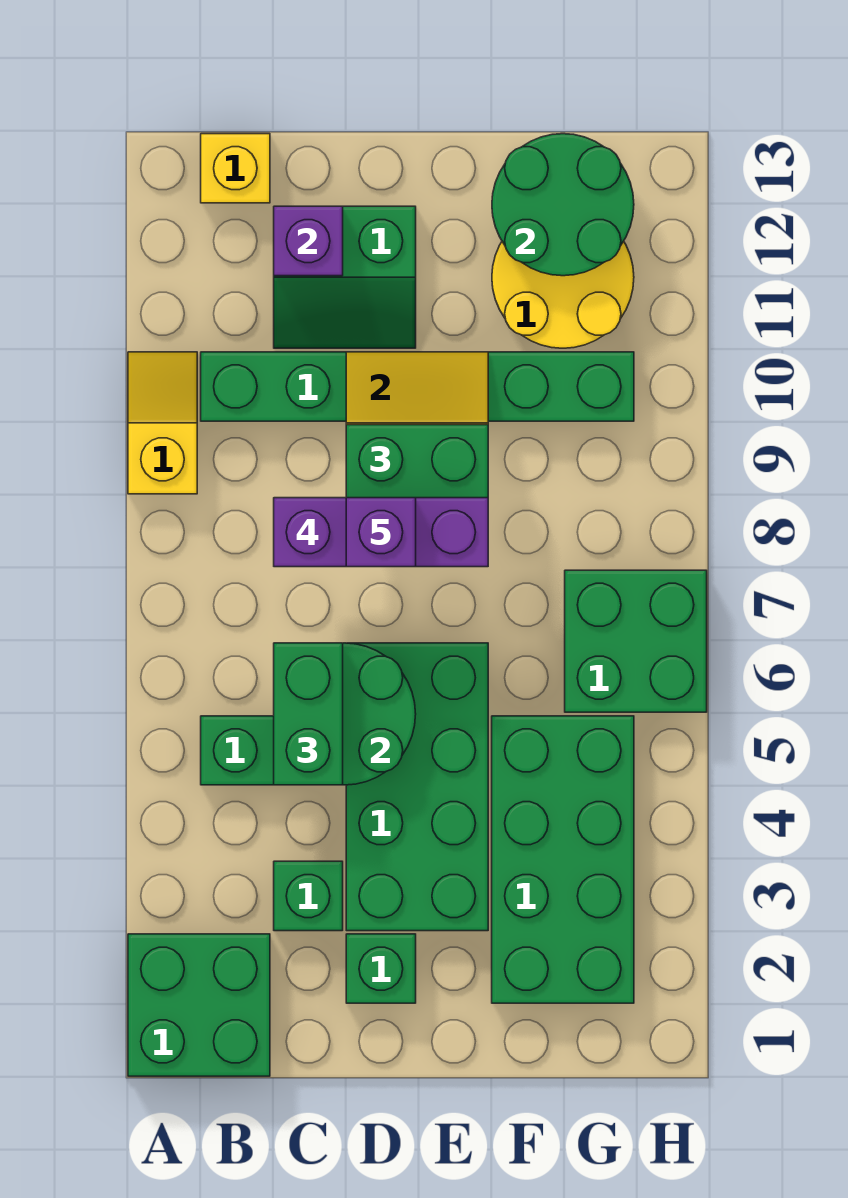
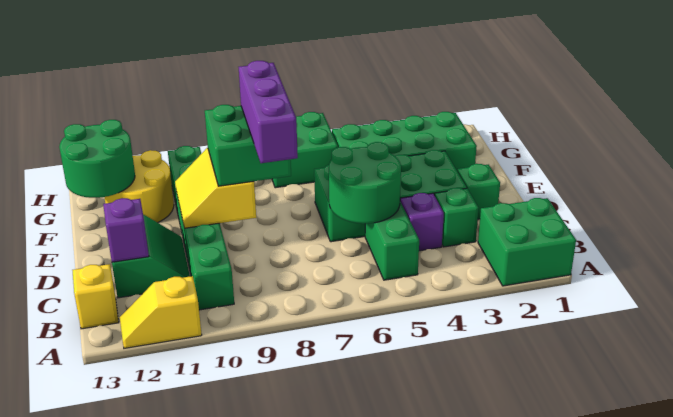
yellow slope A9:A10 level 1 top 9 -> yellow slope A11:A12 level 1 top 11
green brick C5:C6 level 3 -> none
purple brick D8 level 5 -> purple brick C4 level 1

